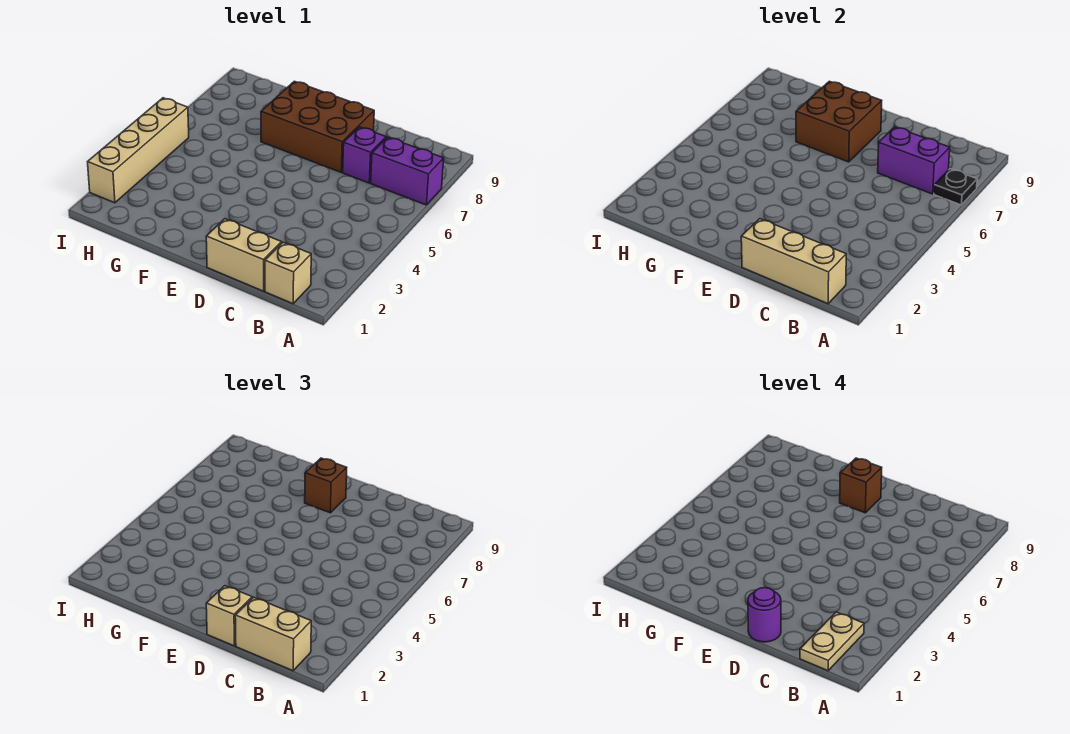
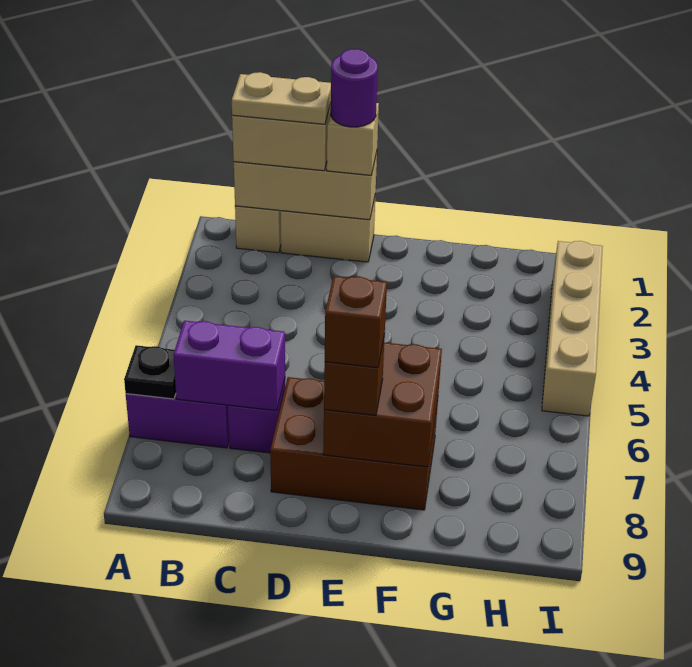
tan plate B1:B2 level 4 -> tan plate B1:C1 level 4

